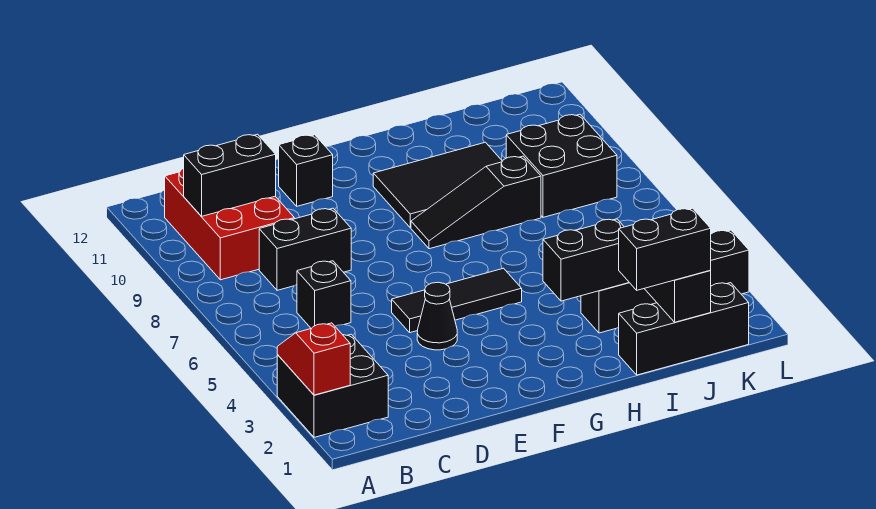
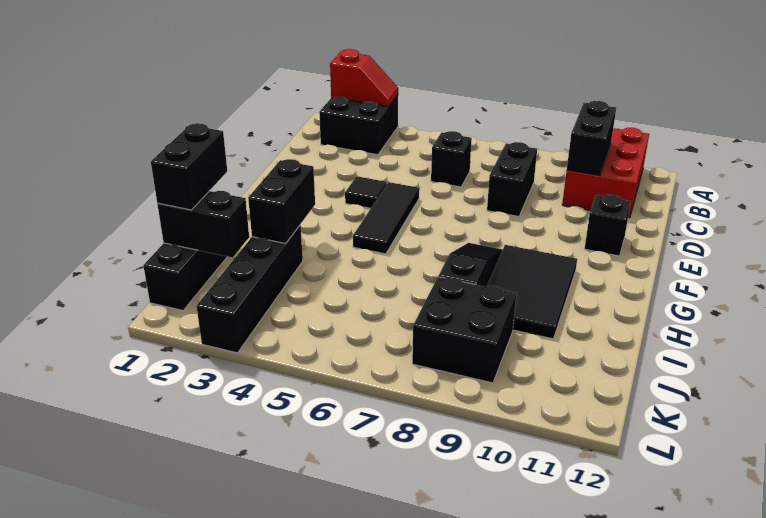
red brick B9:C11 level 1 -> red brick A10:C11 level 1
black cone E4 level 1 -> black tile E4 level 1

